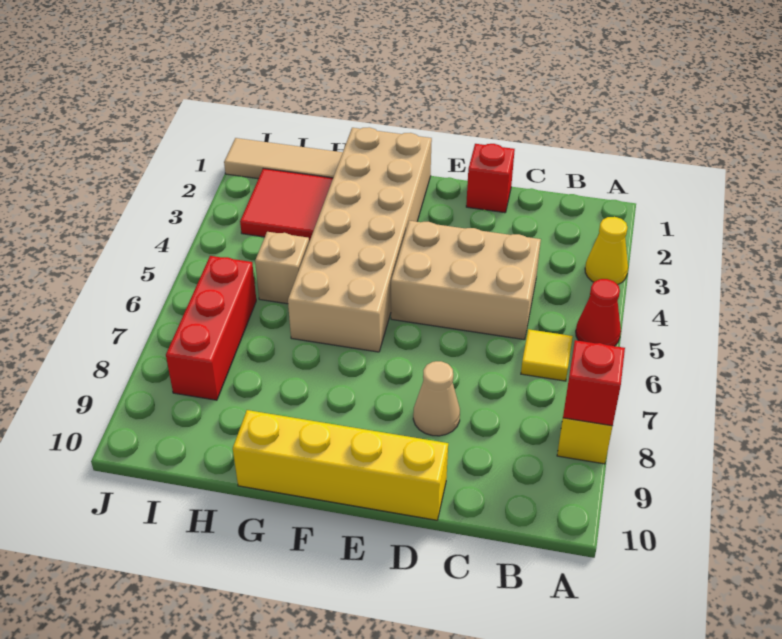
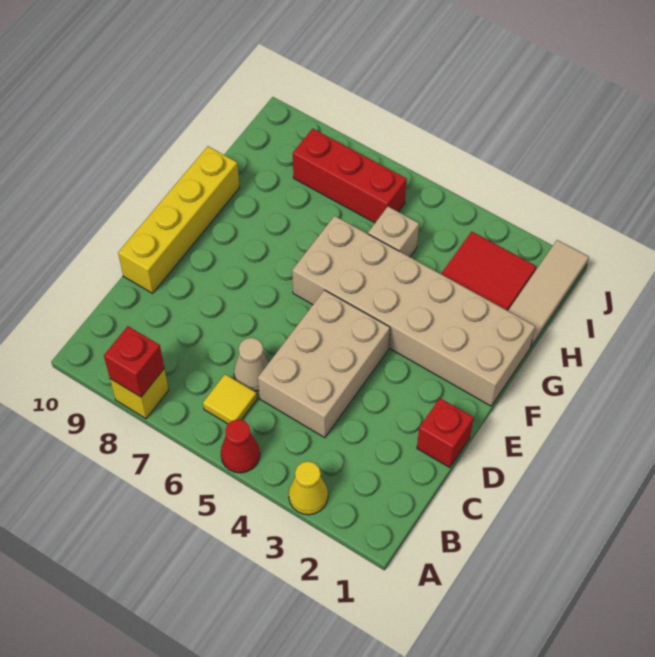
tan cone D8 level 1 -> tan cone C6 level 1

